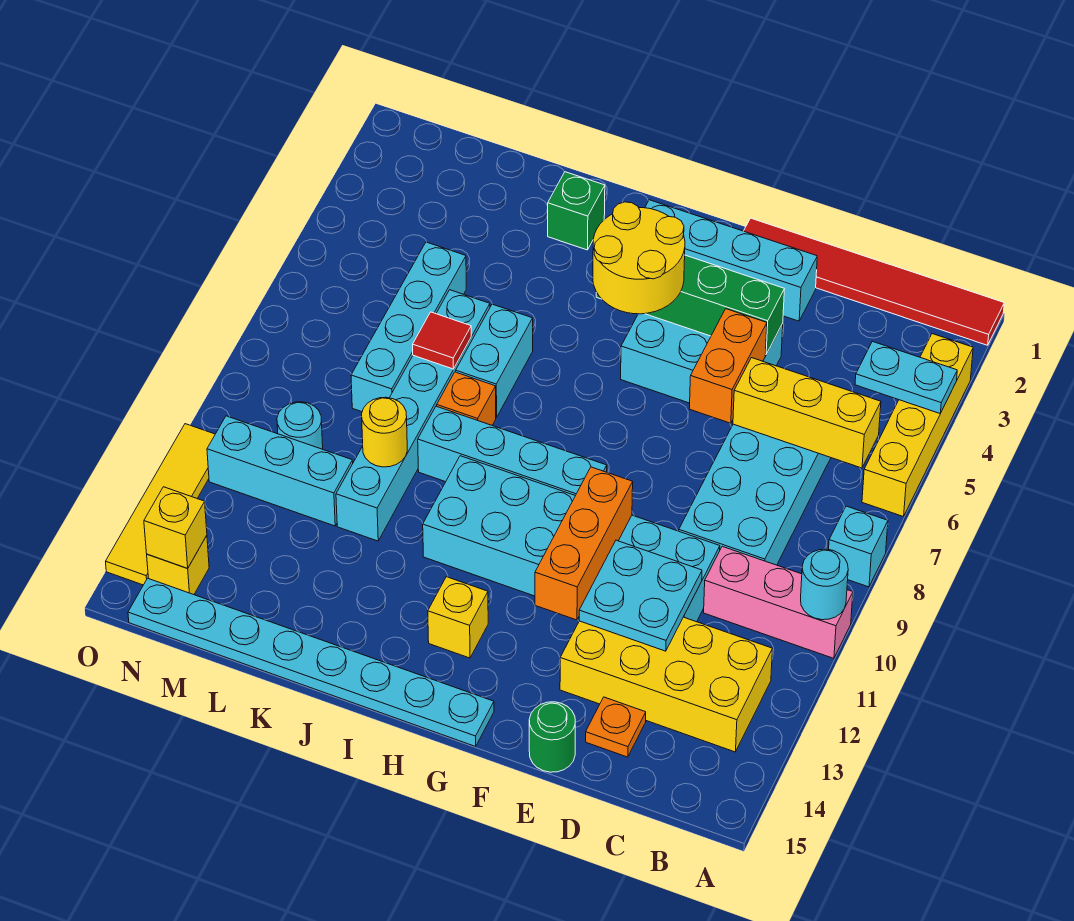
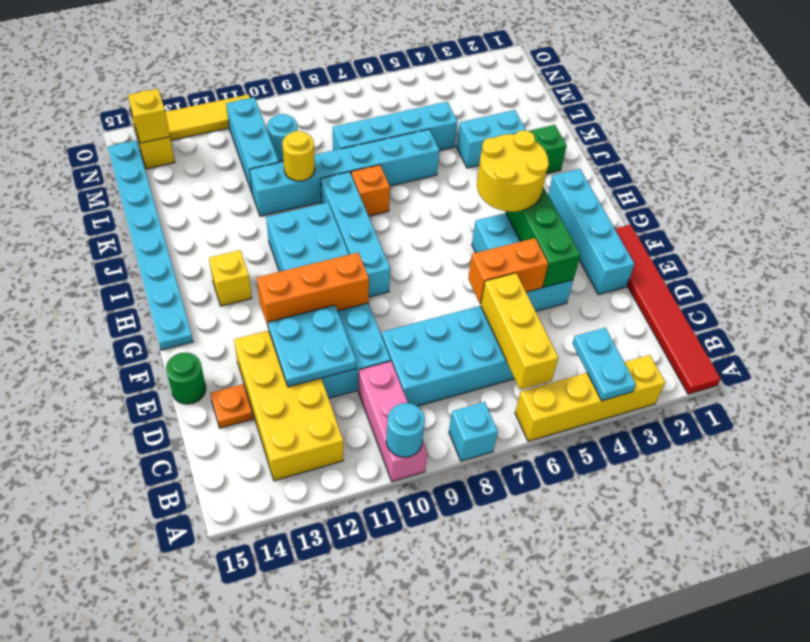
cyan brick J6:J7 level 1 -> cyan brick K3:K4 level 1
red tile K7 level 2 -> none

